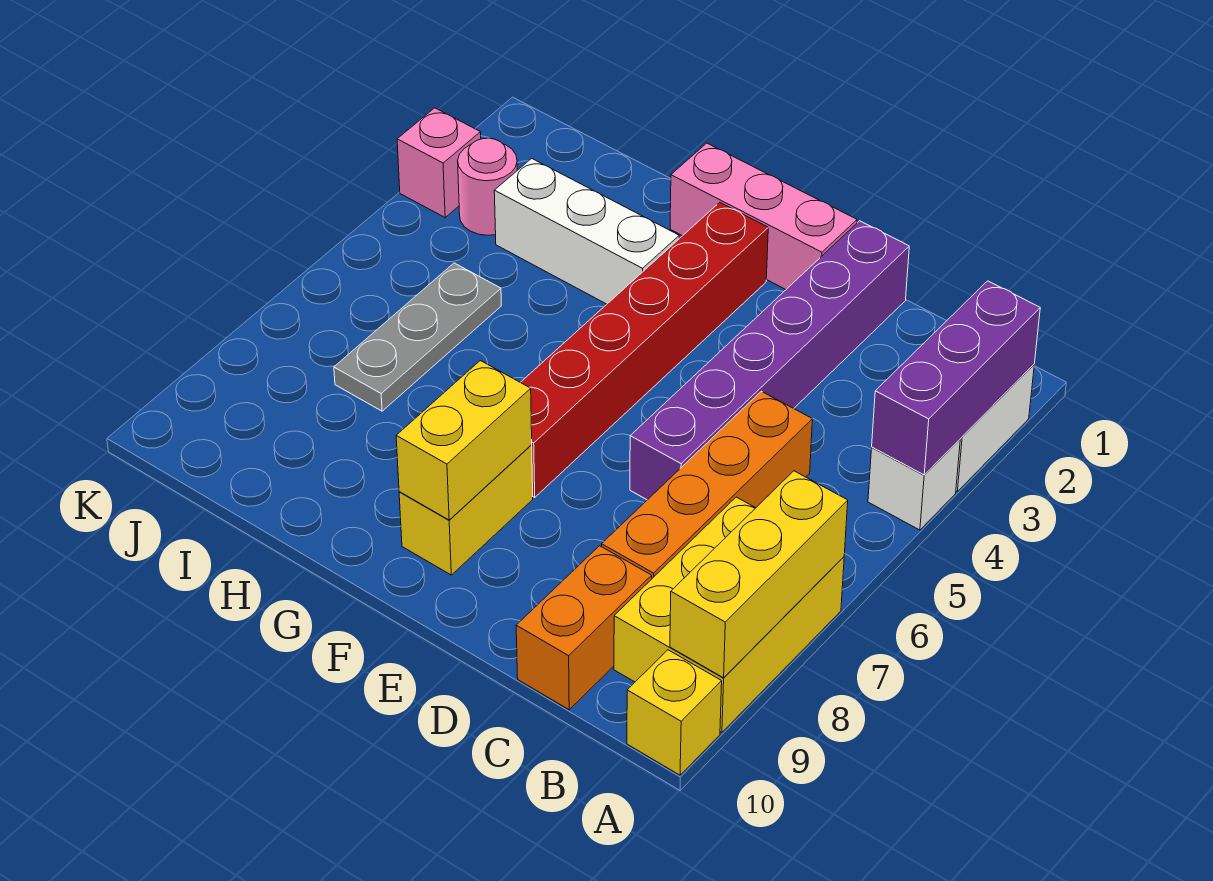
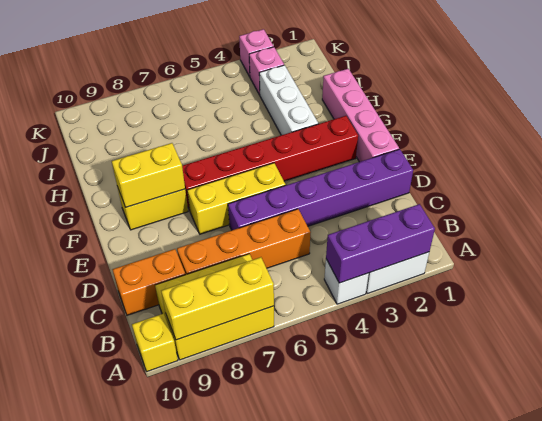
pink brick E1:G1 level 1 -> pink brick E1:H1 level 1
none -> yellow brick E5:E7 level 1
grey plate I5:I7 level 1 -> none
pink round brick J3 level 1 -> pink brick J3 level 1

